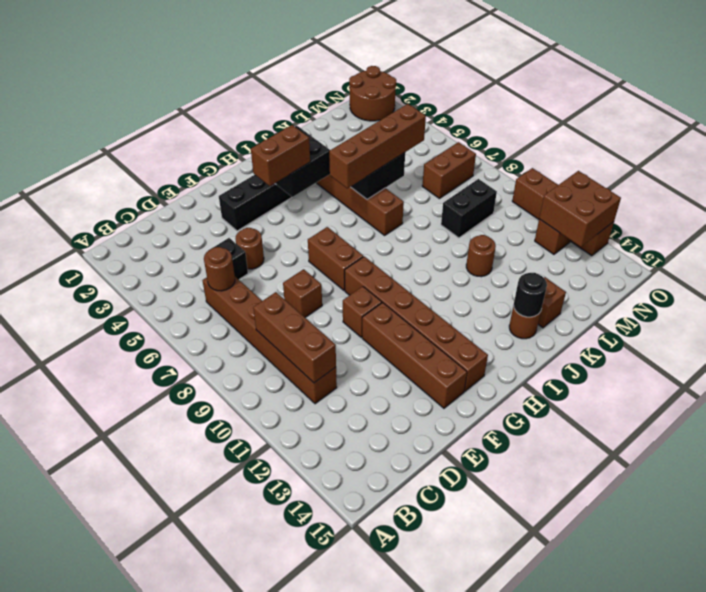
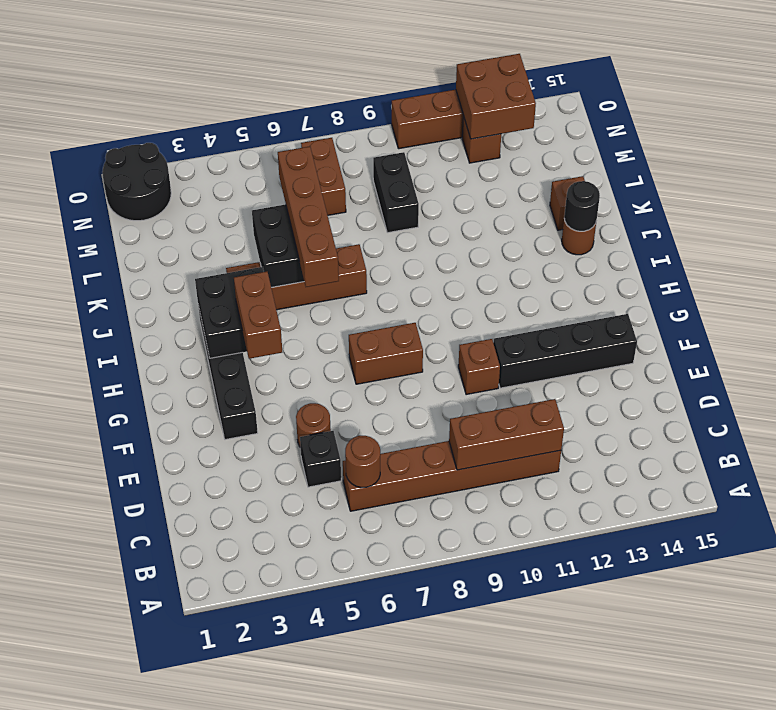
brown brick E8 level 1 -> none
brown brick F11:F14 level 1 -> black brick F11:F14 level 1
brown brick G9:G14 level 1 -> none
brown round brick K11 level 1 -> none
brown round brick N1:O2 level 1 -> black round brick N1:O2 level 1

